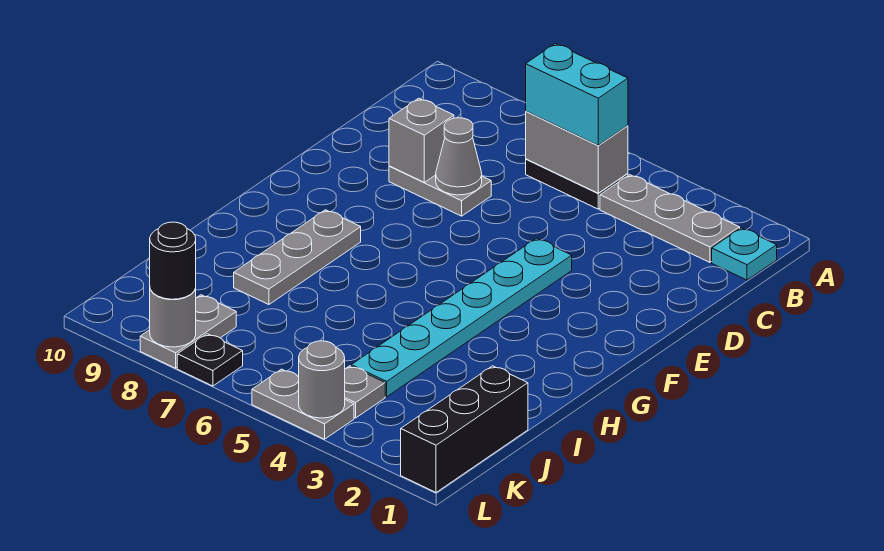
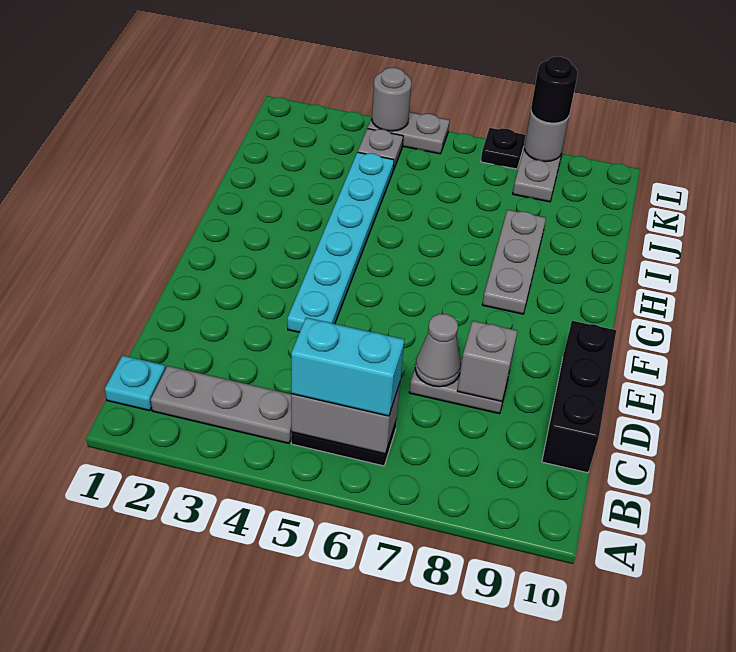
black brick J1:L1 level 1 -> black brick C10:E10 level 1

